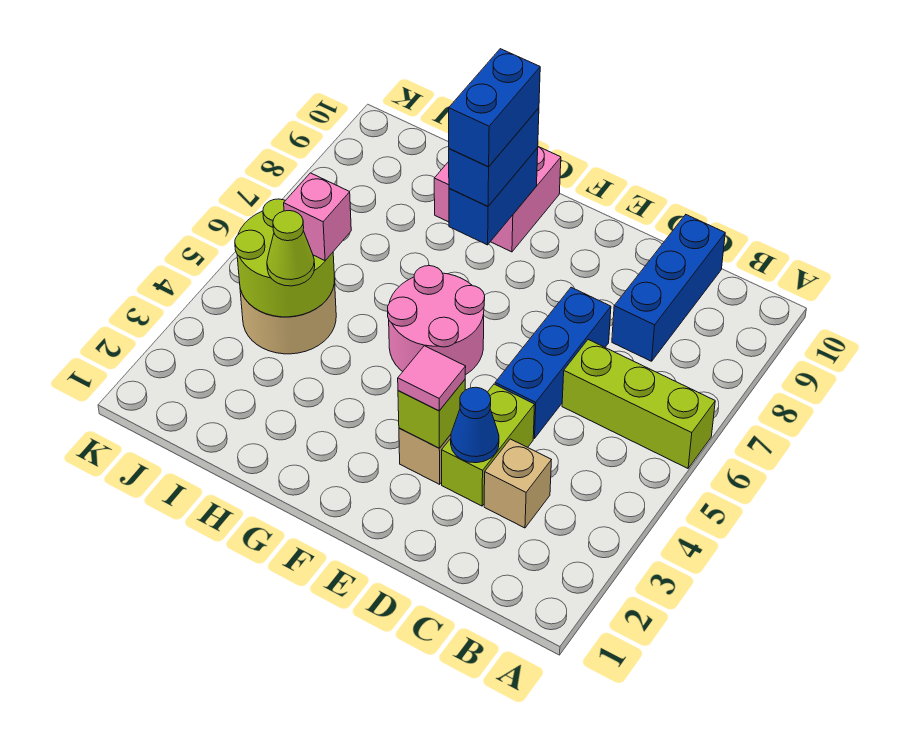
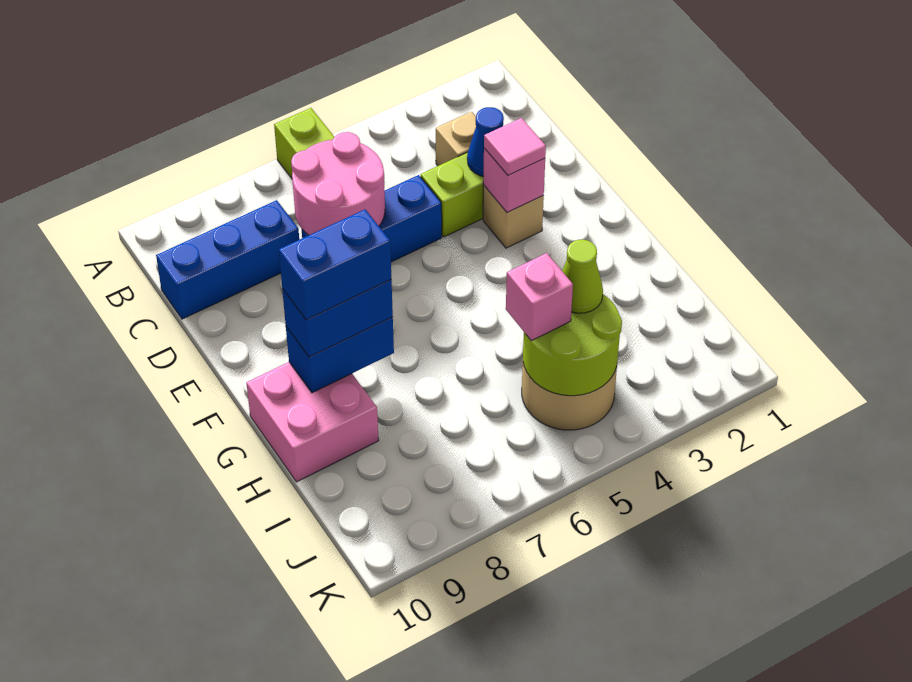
lime brick E3 level 2 -> pink brick E3 level 2
pink round brick F5:G6 level 1 -> pink round brick C6:D7 level 2

